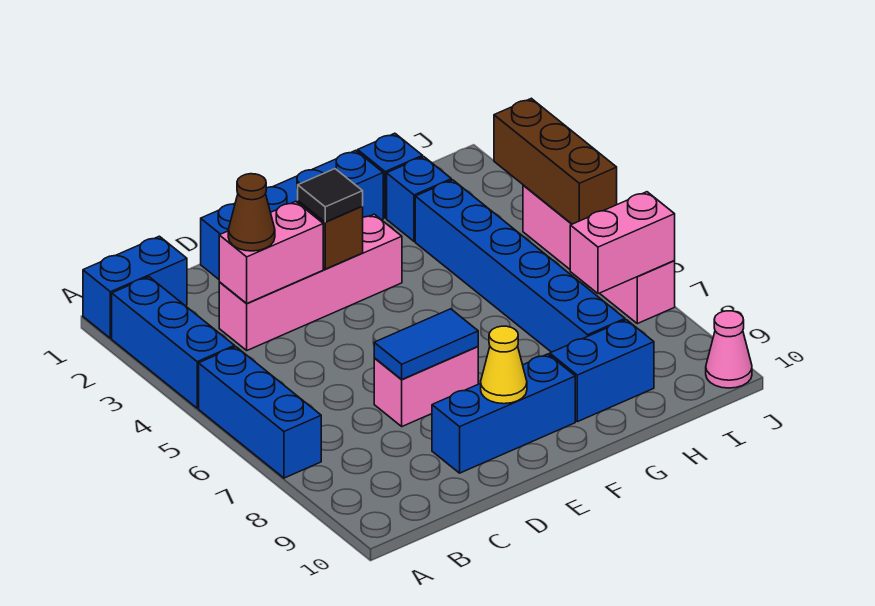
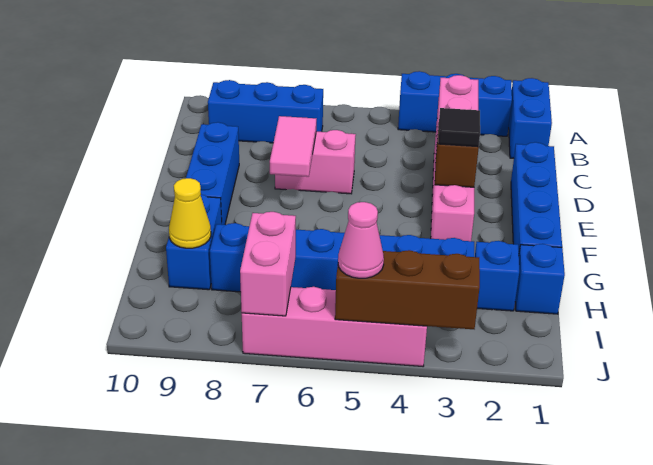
blue brick A5:A7 level 1 -> blue brick B7:B9 level 1
brown cone C3 level 3 -> none
pink brick D7:E7 level 1 -> pink brick D6:D7 level 1
blue tile D7:E7 level 2 -> pink tile D7:E7 level 2
yellow cone E9 level 2 -> yellow cone H9 level 2
pink cone J10 level 1 -> pink cone J5 level 3

